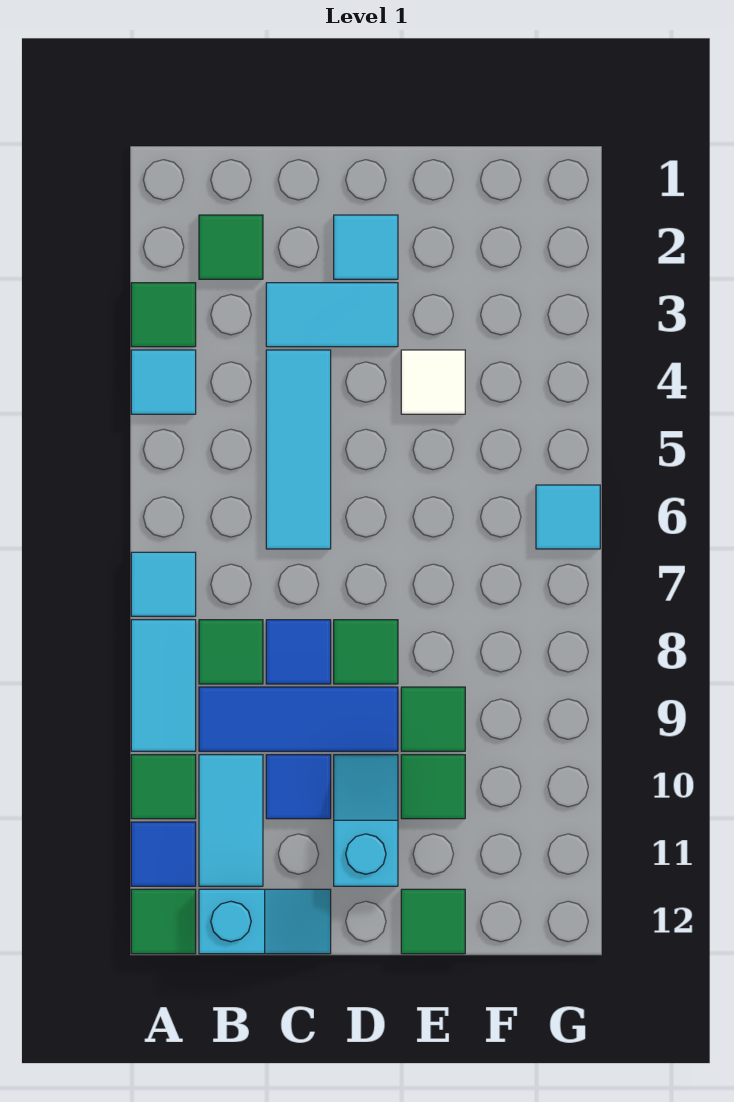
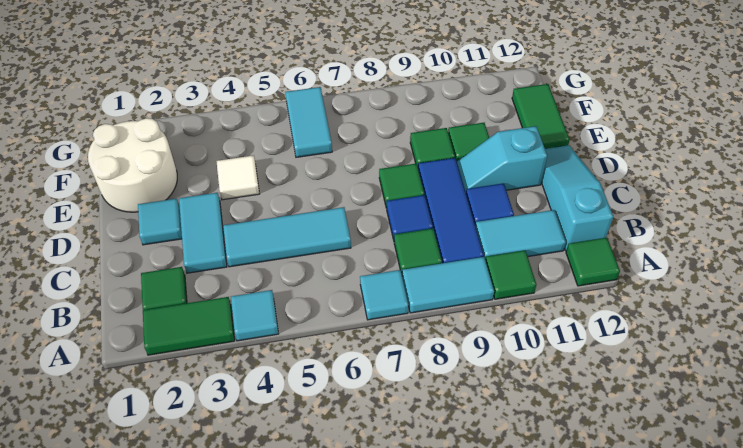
green tile A3 level 1 -> green tile A2:A3 level 1
blue tile A11 level 1 -> none
cyan slope B12:C12 level 1 top B -> cyan slope B12:D12 level 1 top B
none -> white round brick E1:F2 level 1
green tile E12 level 1 -> green tile E12:F12 level 1
cyan tile G6 level 1 -> cyan tile F6:G6 level 1

